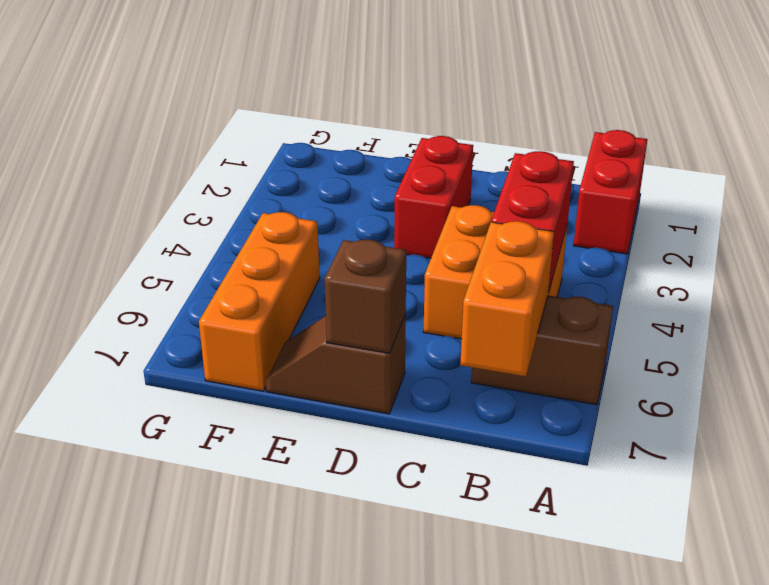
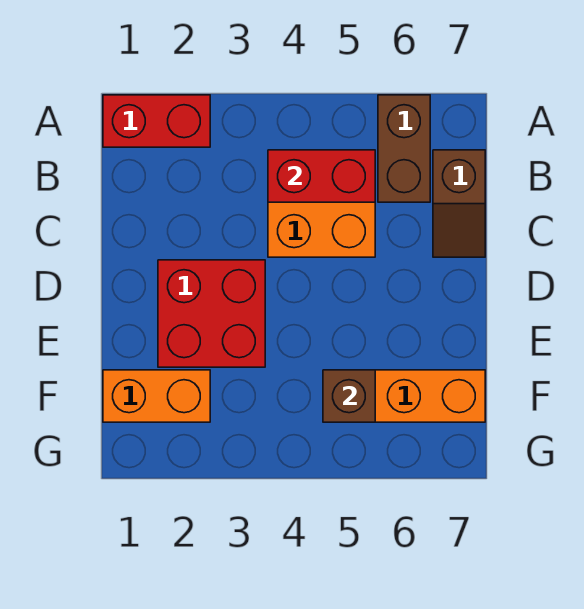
orange brick B6:B7 level 2 -> orange brick F1:F2 level 1
red brick D2:D3 level 1 -> red brick D2:E3 level 1
brown slope D7:E7 level 1 top D -> brown slope B7:C7 level 1 top B
brown brick D7 level 2 -> brown brick F5 level 2

